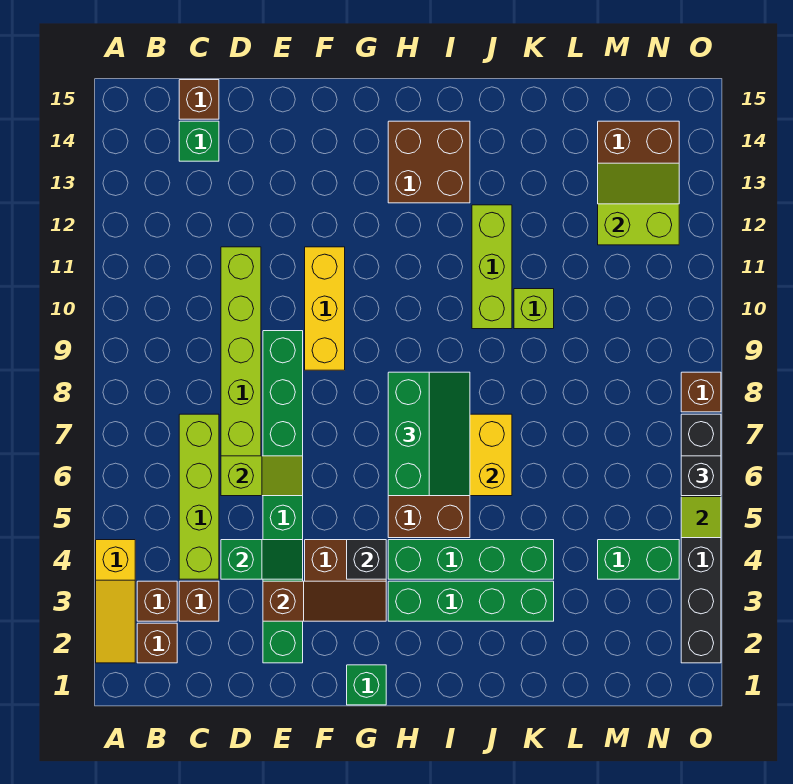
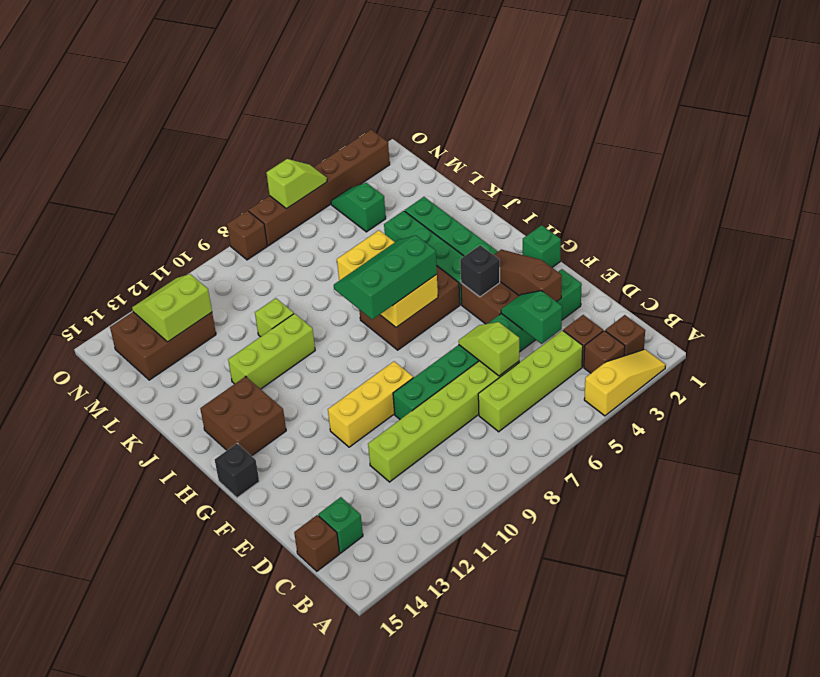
green brick M4:N4 level 1 -> green slope M4:N4 level 1 top M
lime slope M12:N13 level 2 top 12 -> lime slope M12:N13 level 2 top M
black brick O2:O7 level 1 -> brown brick O2:O7 level 1
black brick O6 level 3 -> black brick G15 level 1

